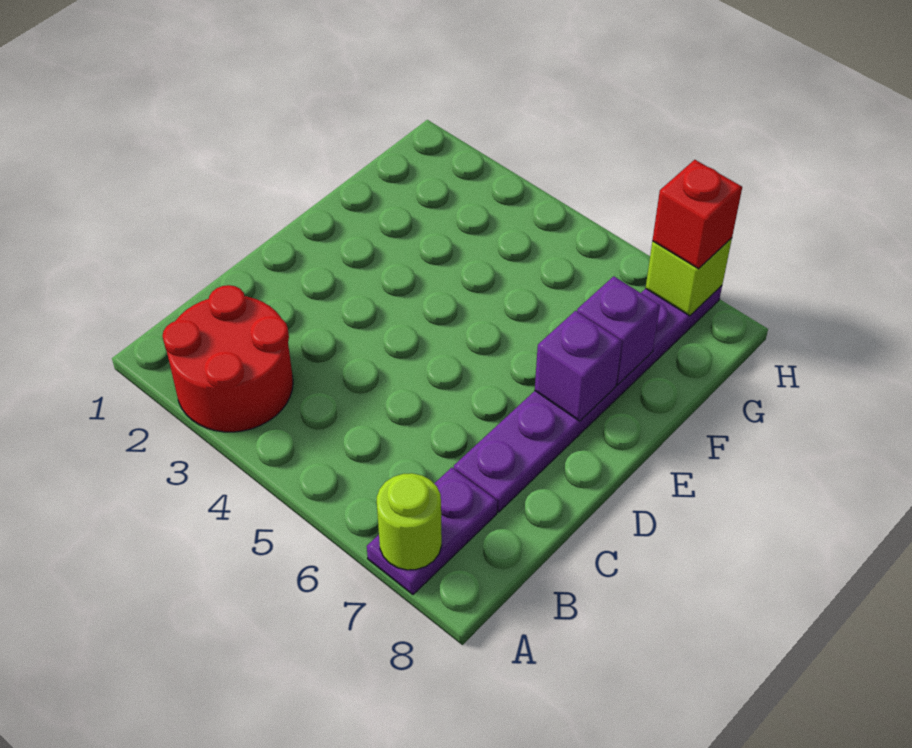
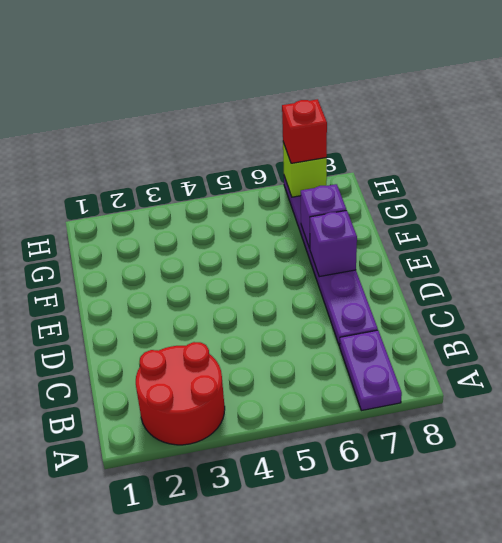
lime round brick A7 level 2 -> none

